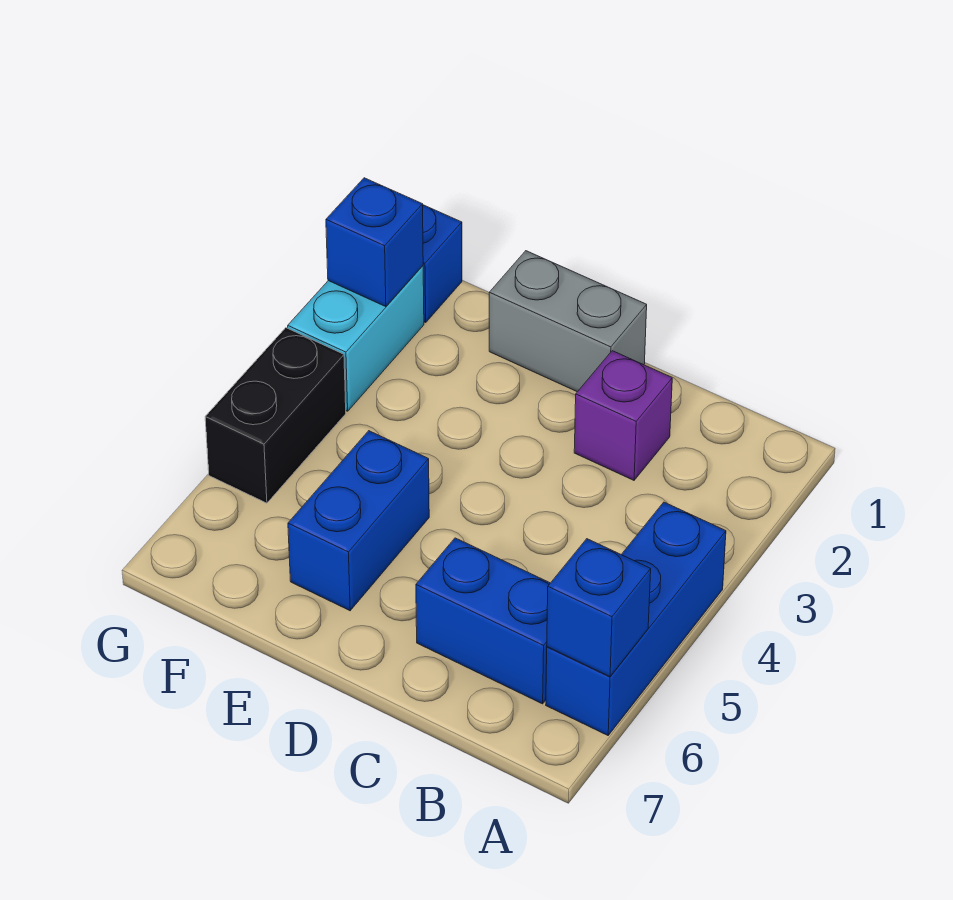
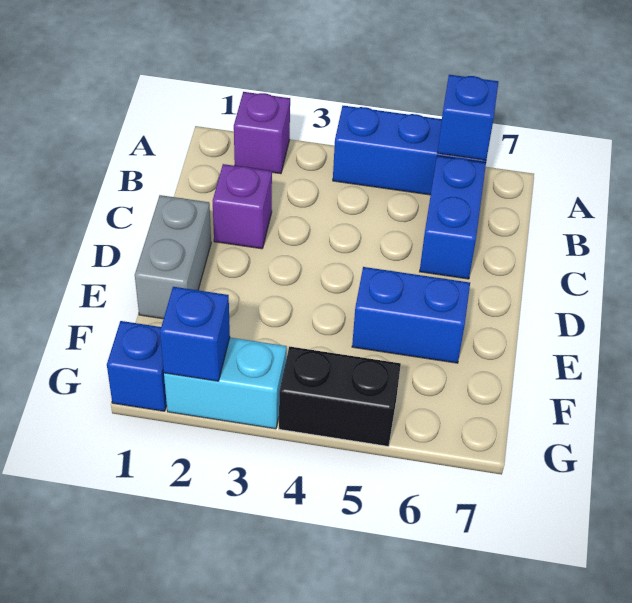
none -> purple brick A2 level 1

